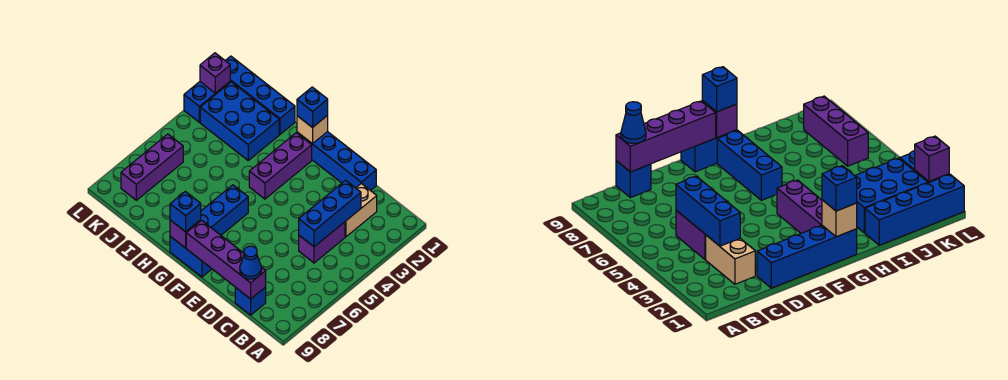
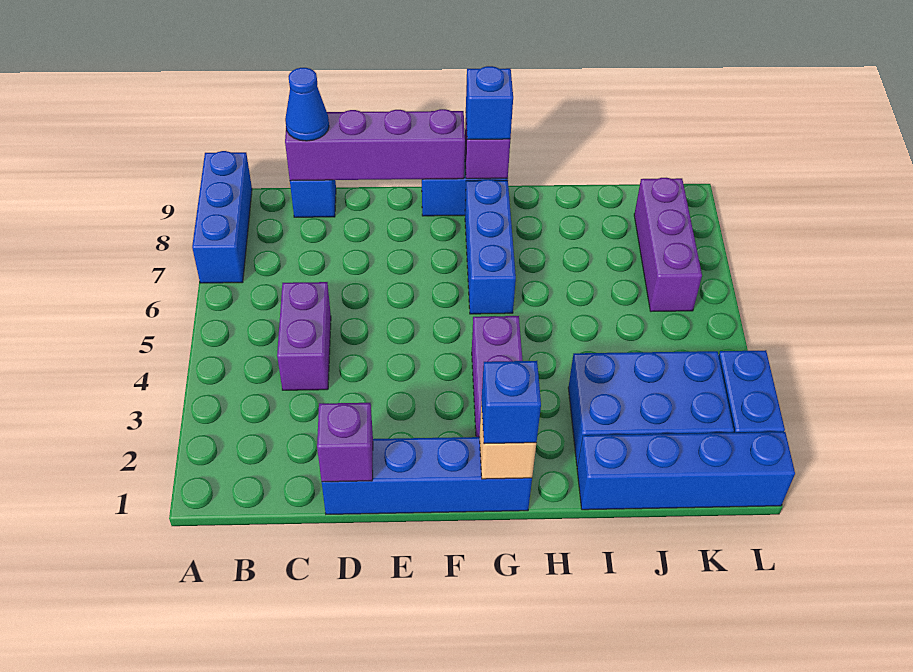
tan brick C2:C3 level 1 -> none
blue brick C3:C5 level 2 -> blue brick A7:A9 level 1
purple brick L2 level 2 -> purple brick D1 level 2

